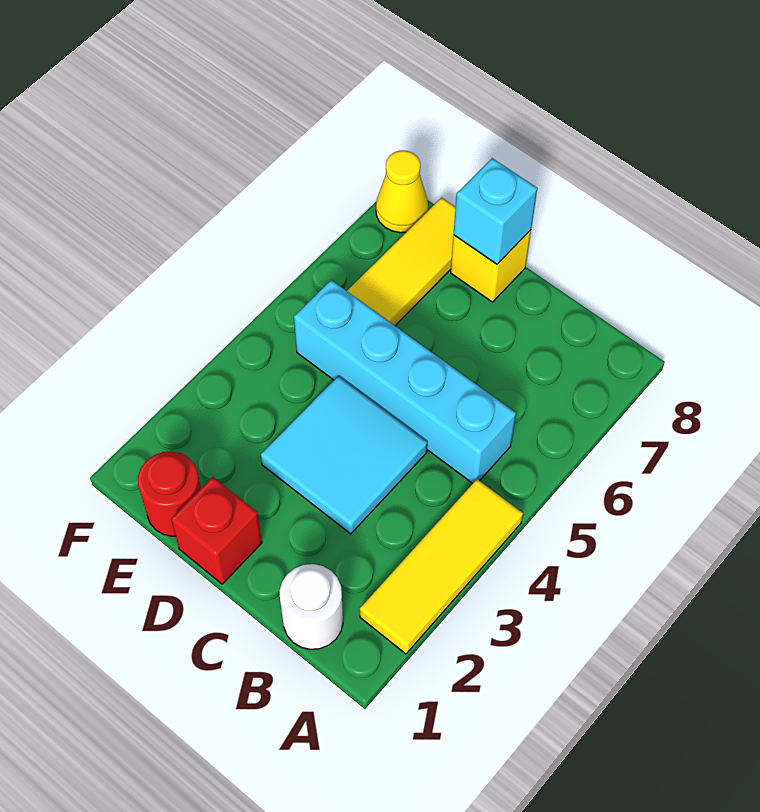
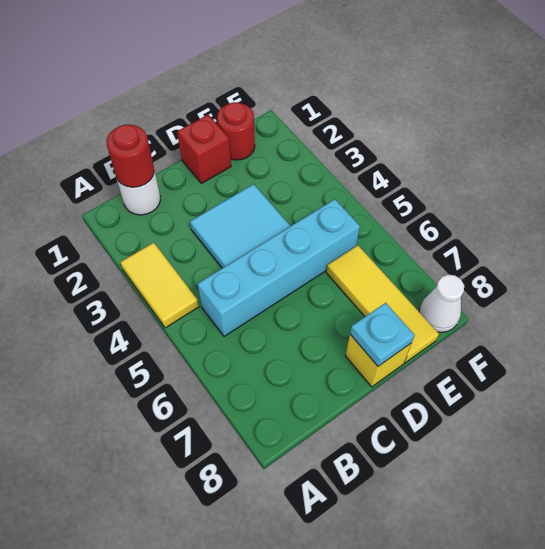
yellow tile A2:A4 level 1 -> yellow tile A3:A4 level 1
none -> red round brick B1 level 2
cyan brick D8 level 2 -> cyan plate D8 level 2
yellow cone F8 level 1 -> white cone F8 level 1

